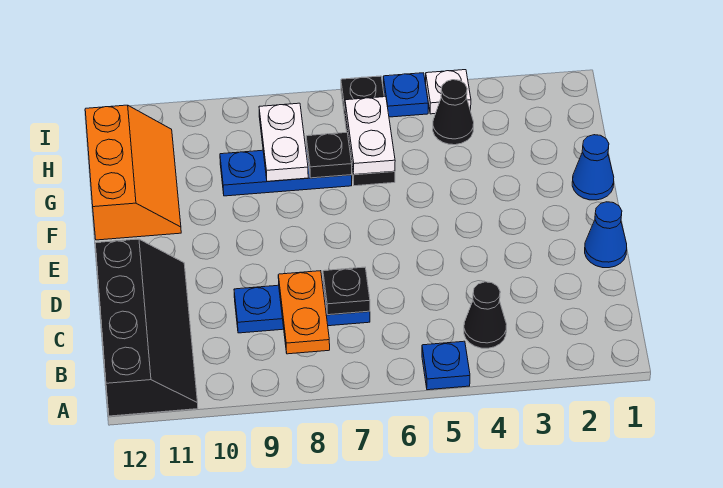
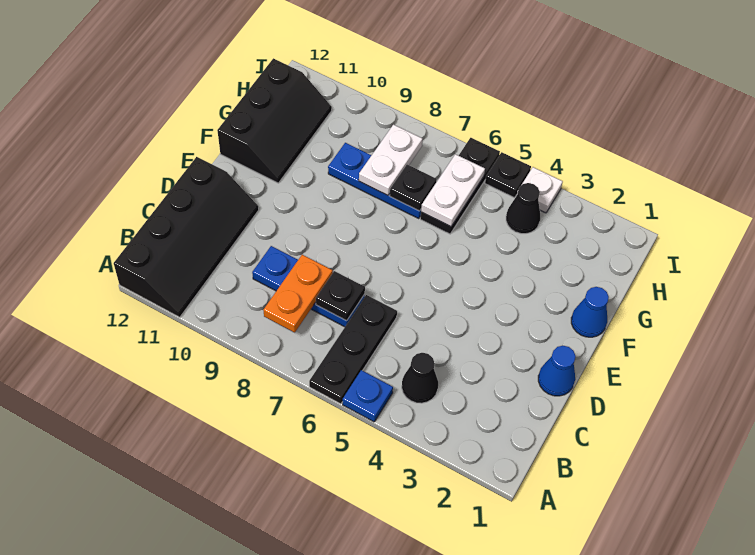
none -> black plate A6:C6 level 1
orange slope F11:H12 level 1 top 12 -> black slope F11:H12 level 1 top 12
blue plate I5 level 1 -> black plate I5 level 1

